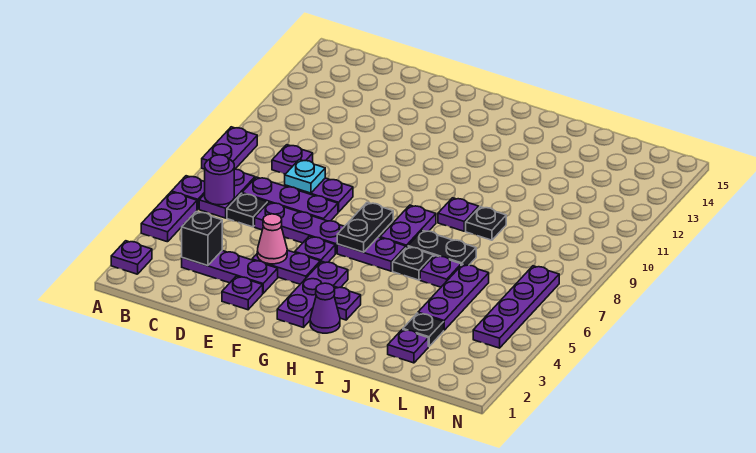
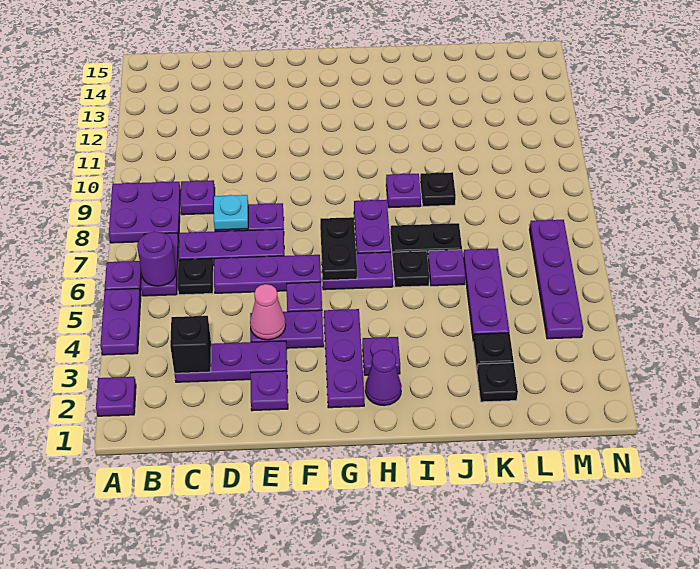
purple plate A8:A9 level 1 -> purple plate A8:B9 level 1
purple plate K2 level 1 -> black plate K2 level 1

